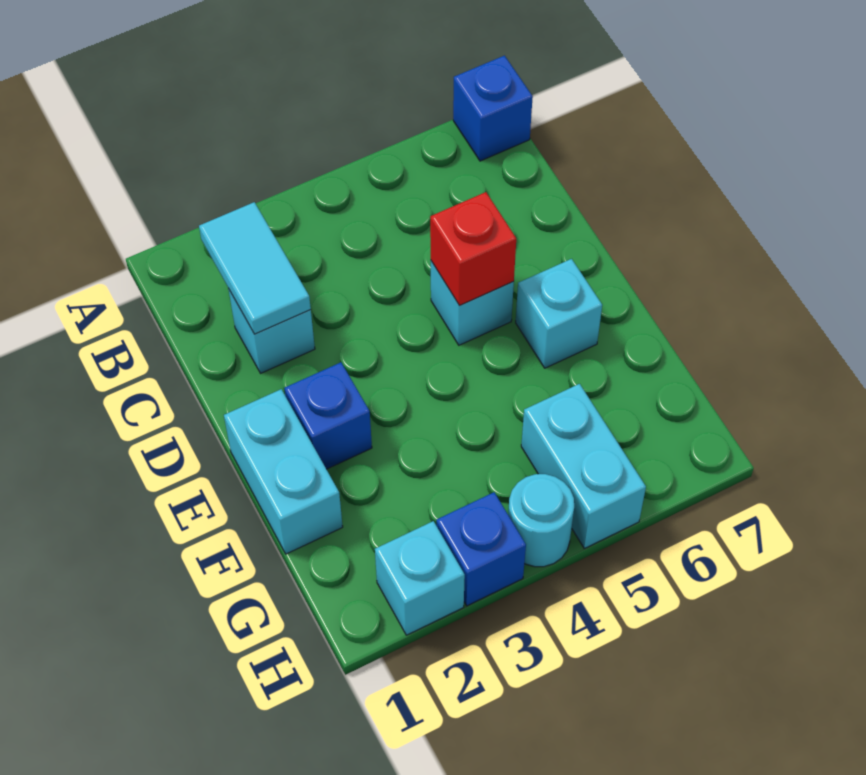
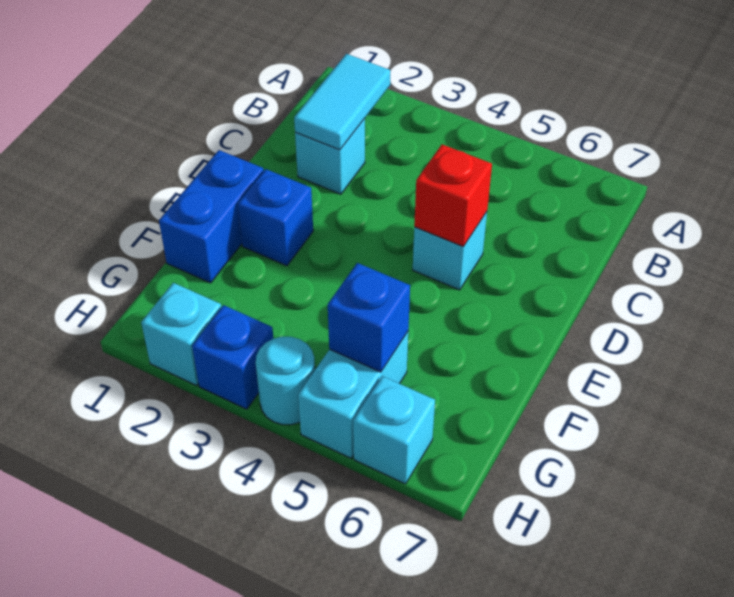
blue brick A7 level 1 -> blue brick G5 level 2
cyan brick E1:F1 level 1 -> blue brick E1:F1 level 1
cyan brick E6 level 1 -> cyan brick H6 level 1

